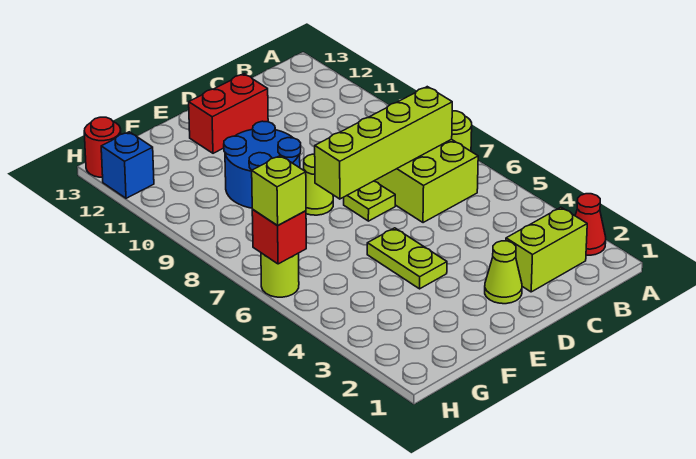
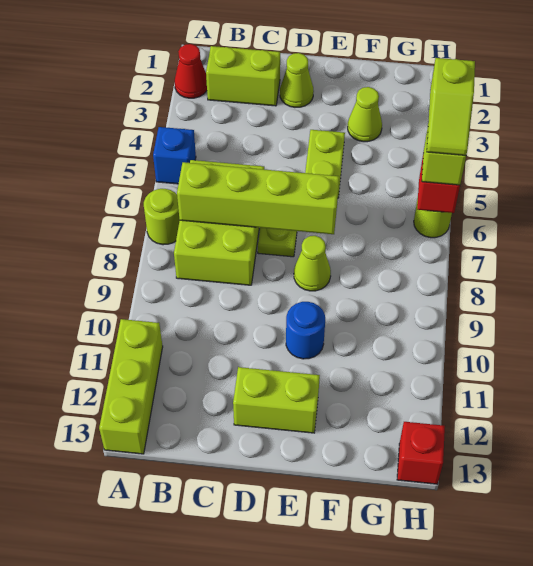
none -> lime brick A11:A13 level 1
red brick D12:E12 level 1 -> lime brick D12:E12 level 1
blue round brick E9:F10 level 1 -> blue round brick E10 level 1
none -> lime cone F3 level 1
none -> lime slope H5:H6 level 4 top 5
blue brick H12 level 1 -> blue brick A5 level 1
red round brick H13 level 1 -> red brick H13 level 1

